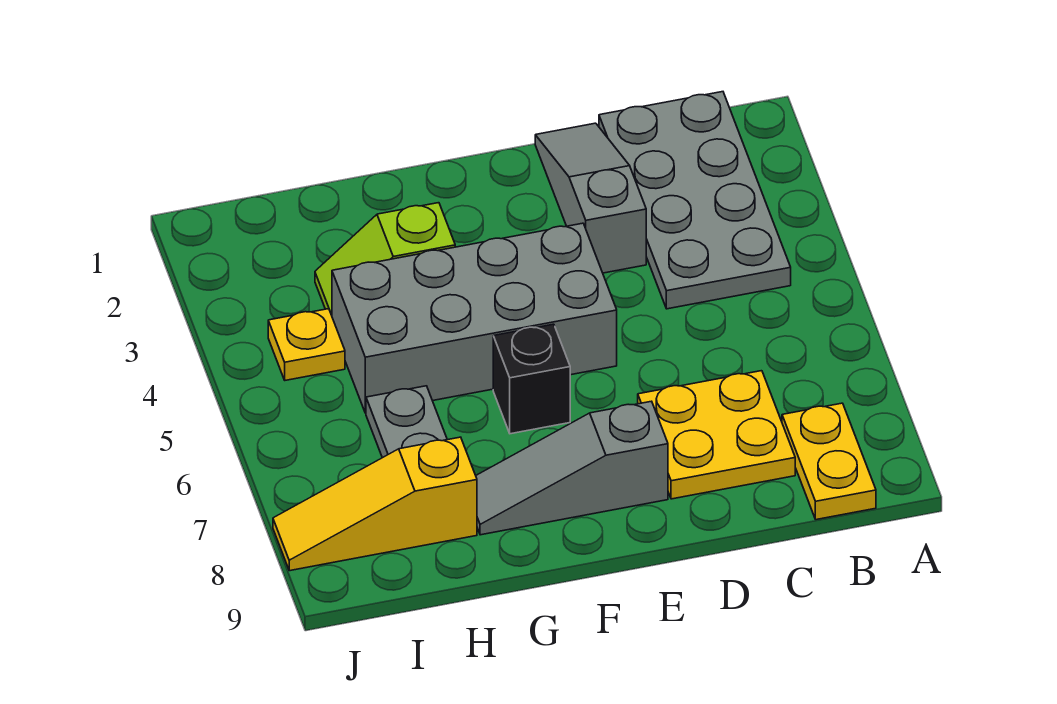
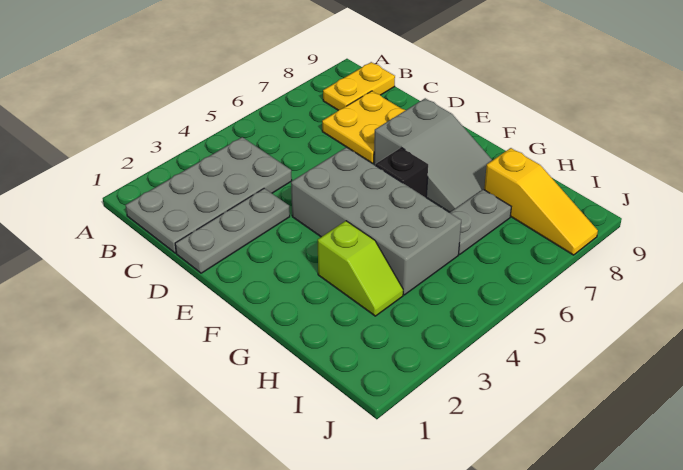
grey slope D1:D3 level 1 top 3 -> grey plate D1:D3 level 1
grey slope E8:G8 level 1 top E -> grey slope E7:G8 level 1 top E
yellow plate I4 level 1 -> none

